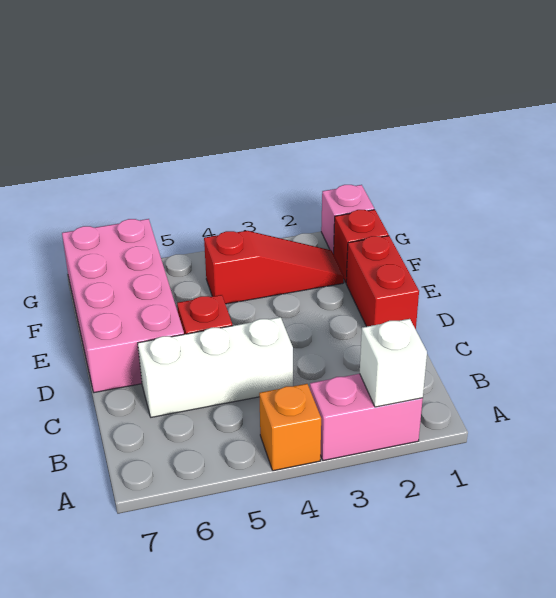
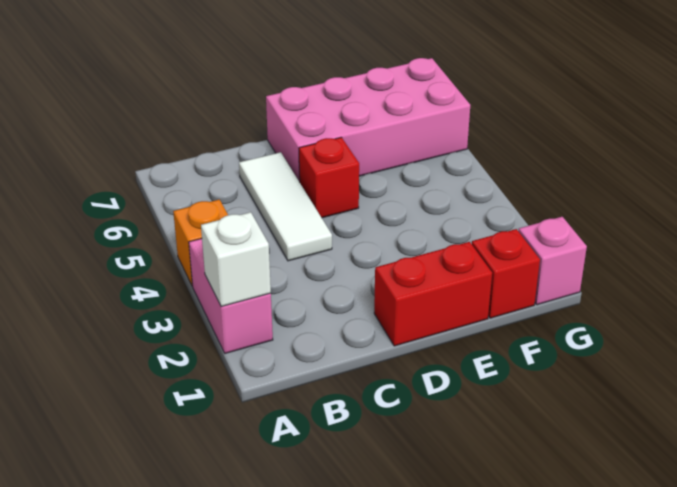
white brick C4:C6 level 1 -> white tile C4:C6 level 1
red slope F2:F4 level 1 top 4 -> none

